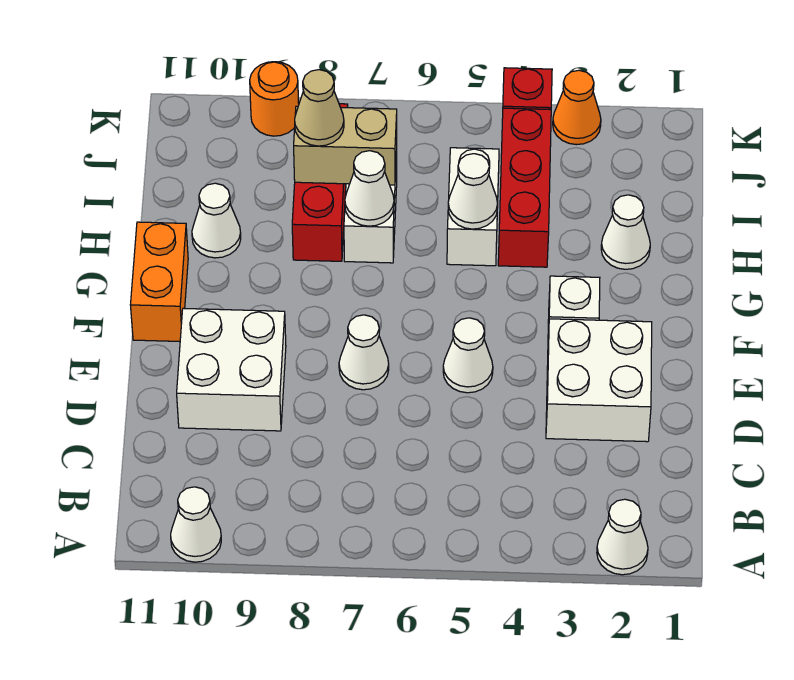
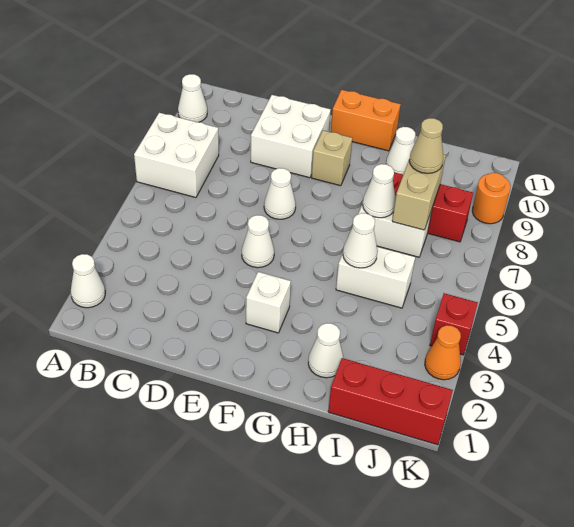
white brick D2:E3 level 1 -> white brick A7:B8 level 1
none -> tan brick F9 level 1
red brick H4:J4 level 1 -> red brick I1:K1 level 1

